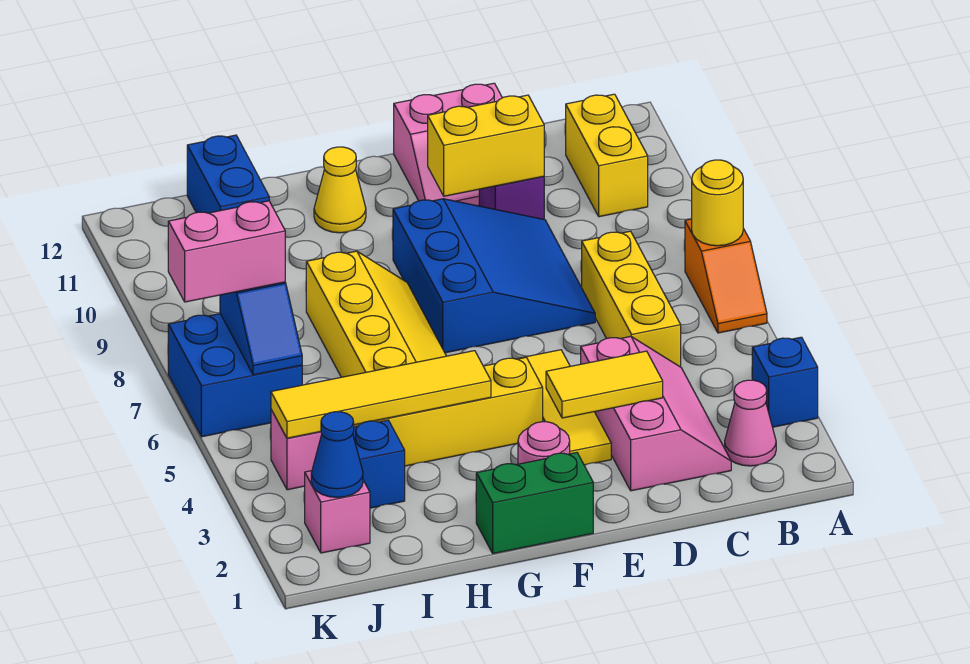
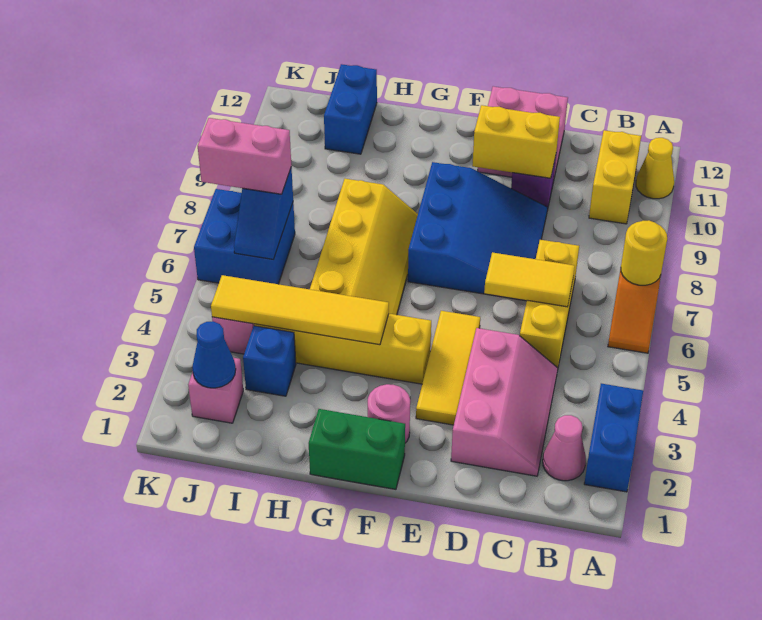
blue brick A3 level 1 -> blue brick A2:A3 level 1
yellow tile D3:E3 level 2 -> yellow tile C6:D6 level 2
yellow cone G11 level 1 -> yellow cone A11 level 1

